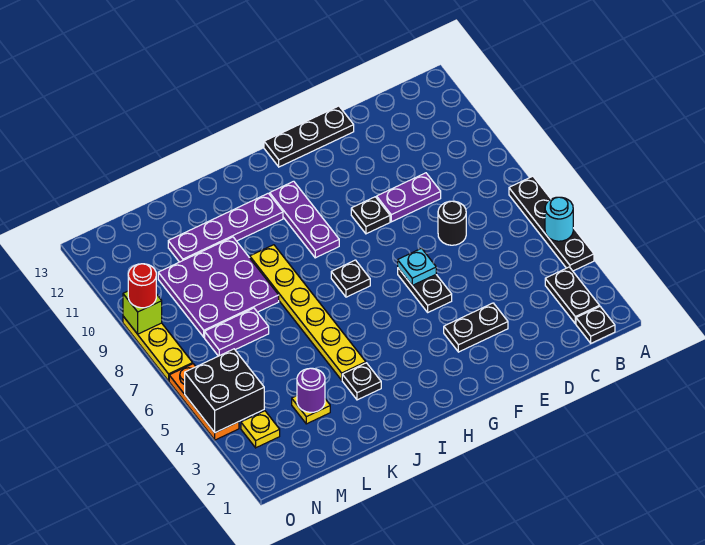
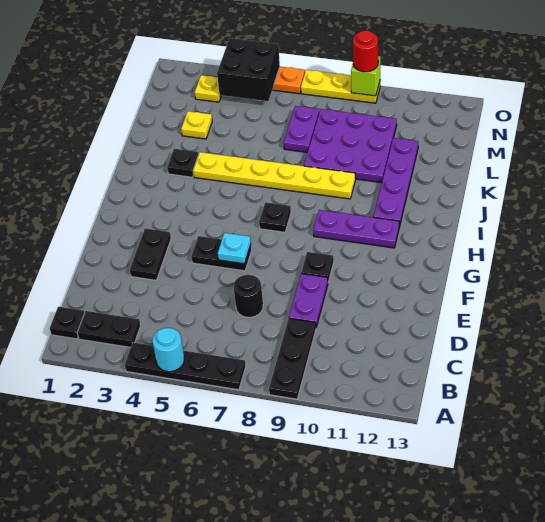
black plate E13:G13 level 1 -> black plate A9:C9 level 1
purple round brick L3 level 2 -> none

